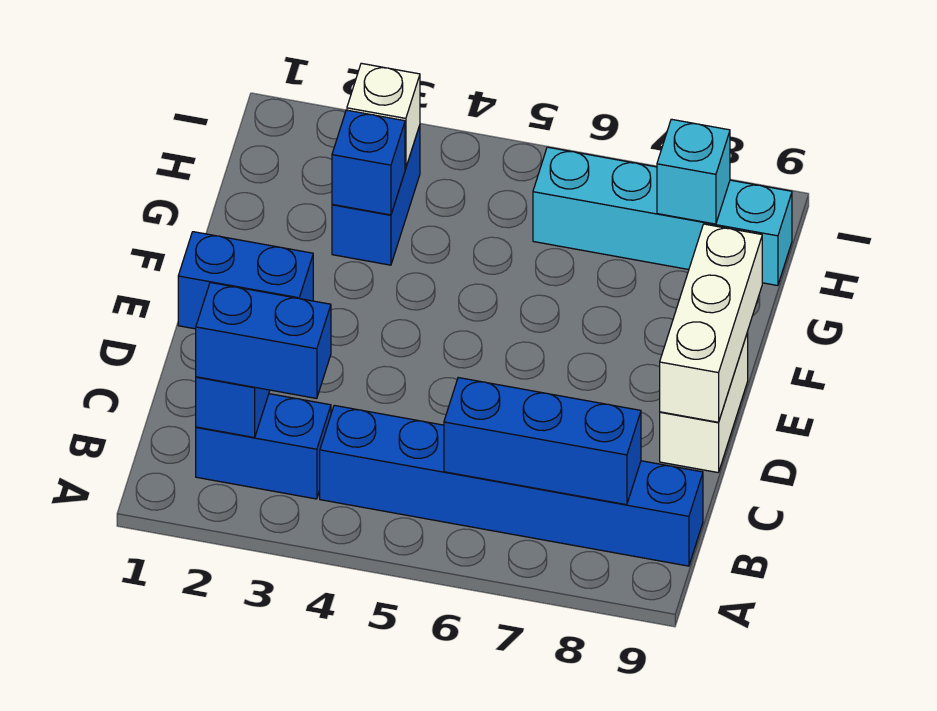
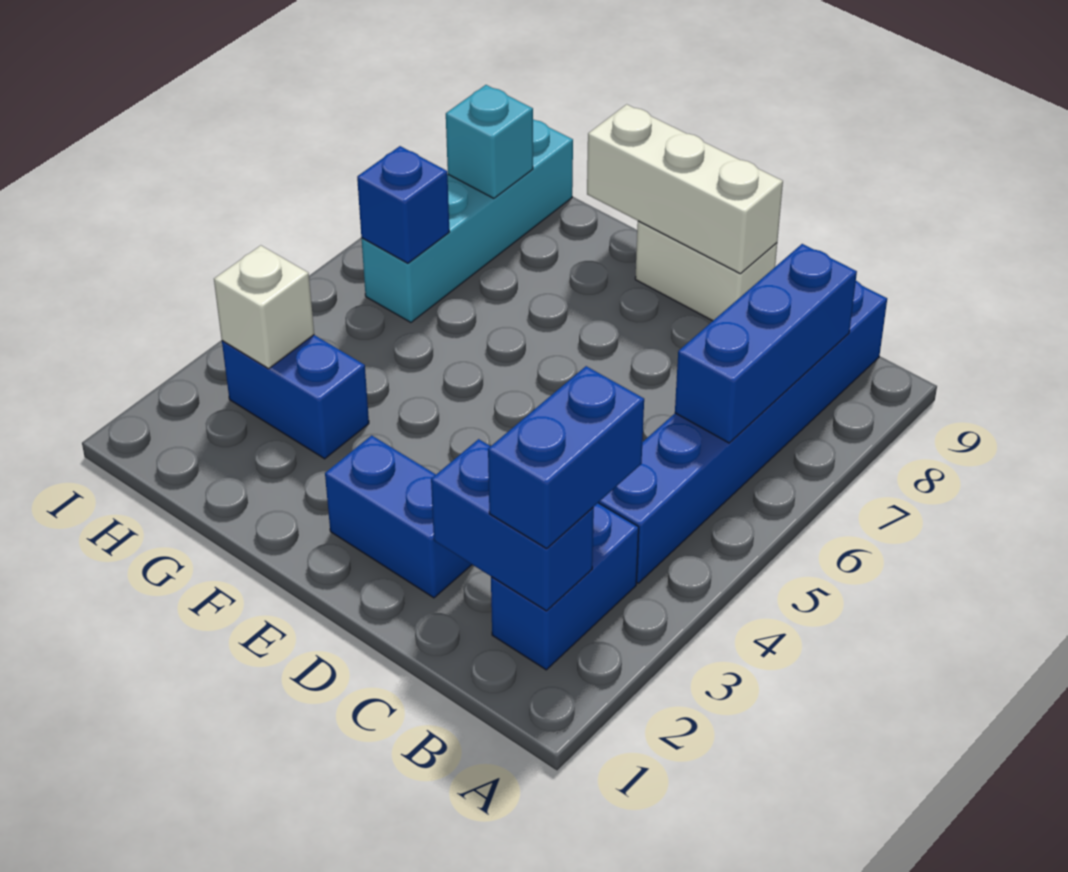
blue brick E1:E2 level 1 -> blue brick D2:E2 level 1
blue brick G3 level 2 -> blue brick H6 level 2

